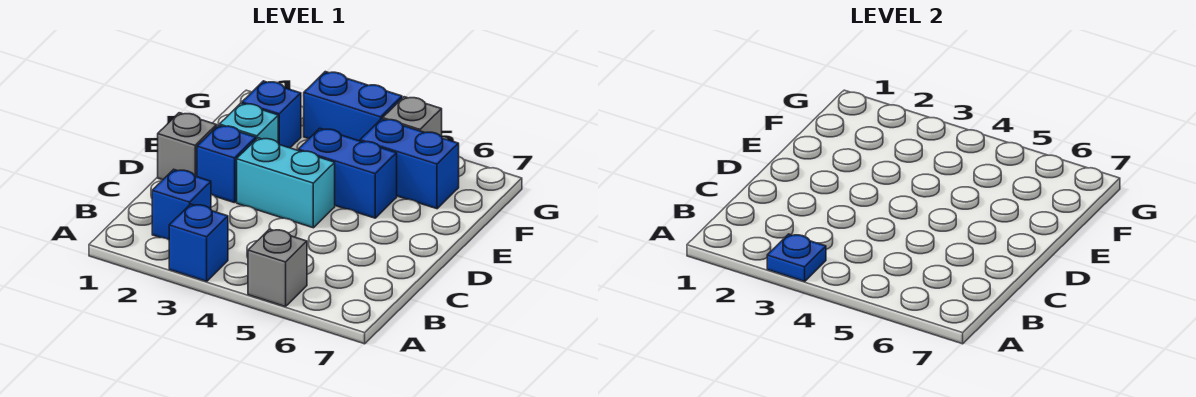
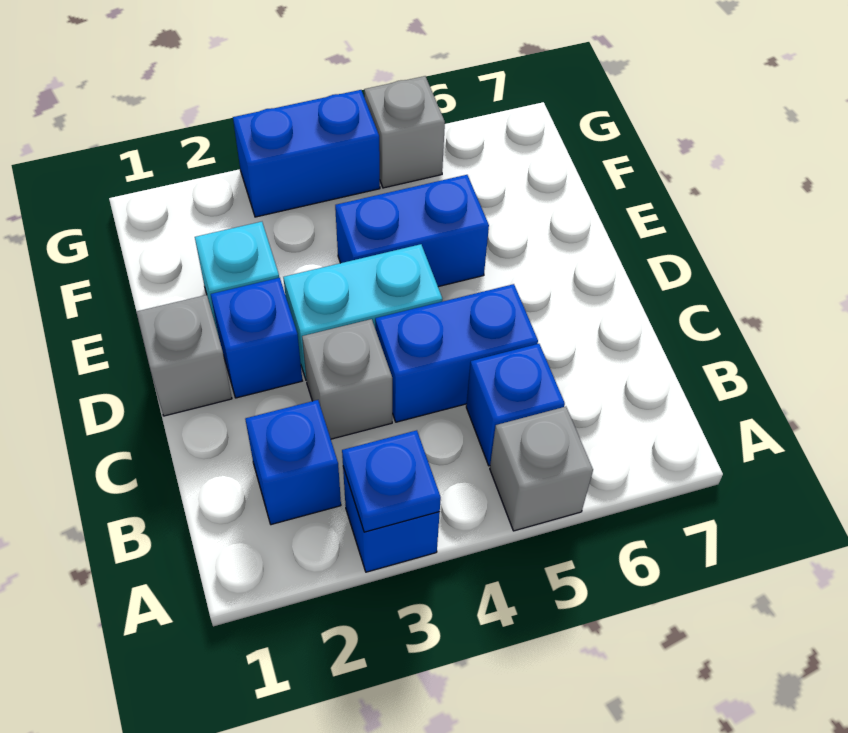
none -> grey brick C3 level 1
blue brick F2 level 1 -> blue brick B5 level 1
blue brick F5:F6 level 1 -> blue brick C4:C5 level 1

